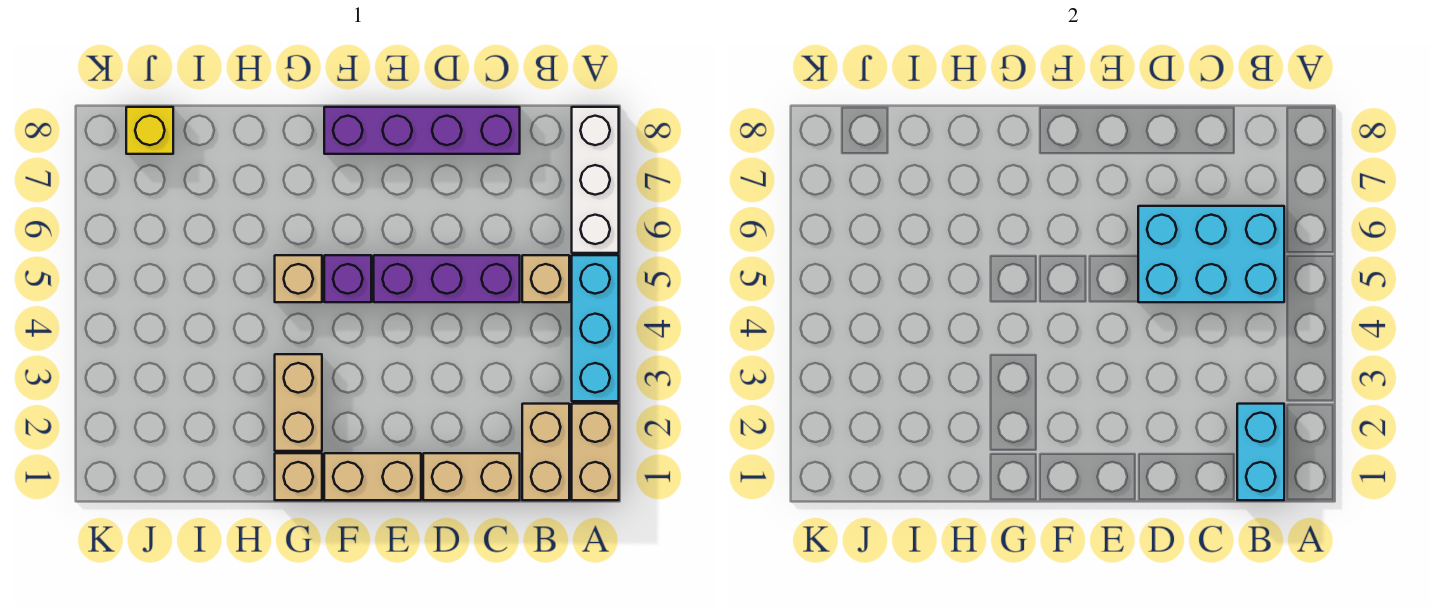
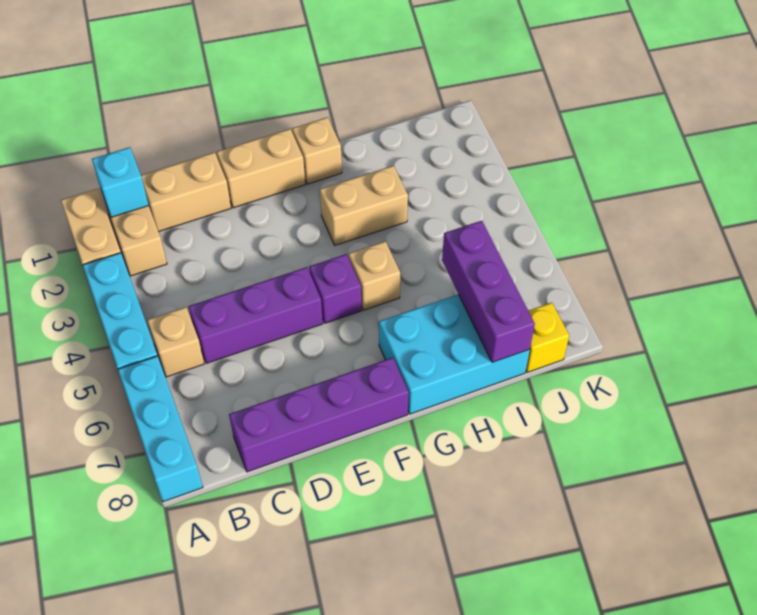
white brick A6:A8 level 1 -> cyan brick A6:A8 level 1
cyan brick B1:B2 level 2 -> cyan brick B1 level 2
cyan brick B5:D6 level 2 -> cyan brick G7:I8 level 1
tan brick G2:G3 level 1 -> tan brick G3:H3 level 1
none -> purple brick I6:I8 level 2

